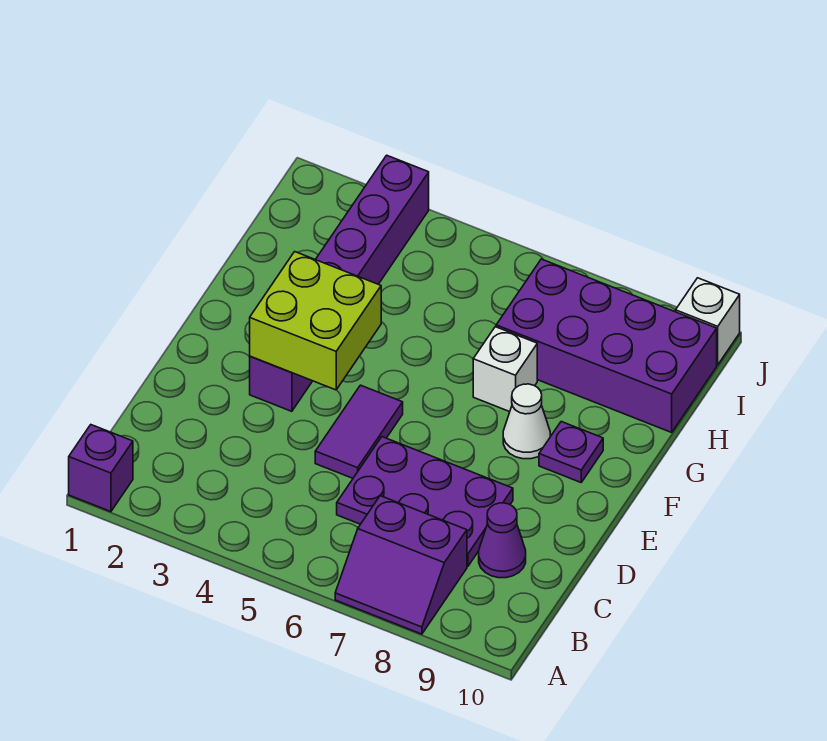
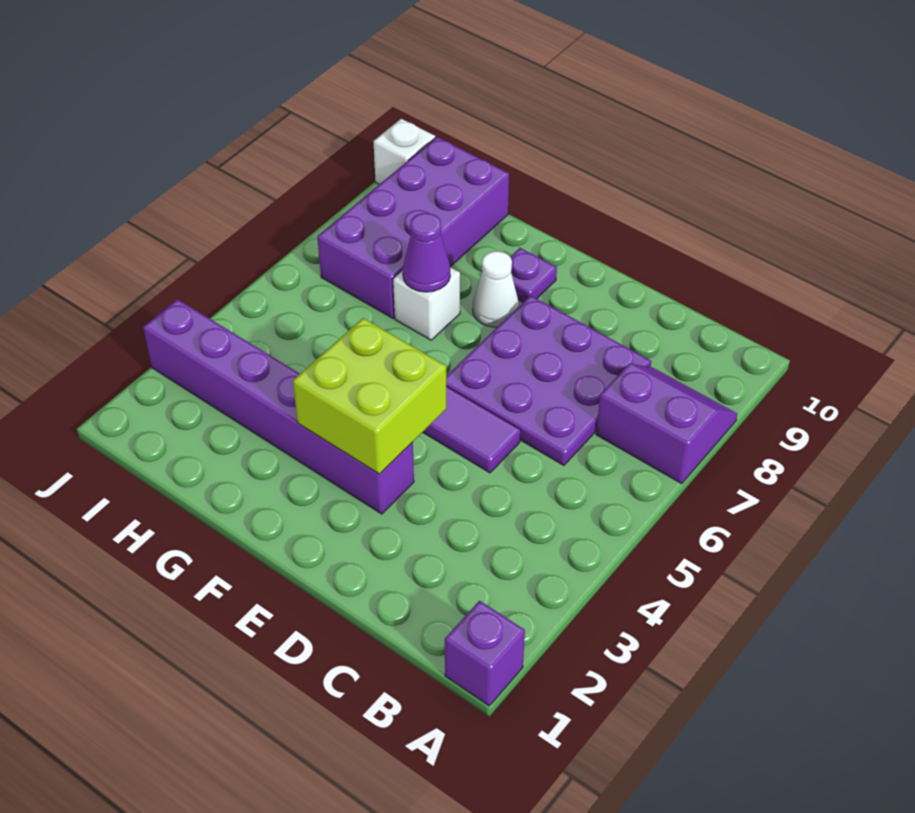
purple slope A7:B8 level 1 top B -> purple slope A7:B8 level 1 top 7
purple plate C6:D8 level 1 -> purple plate C6:E8 level 1
purple cone C9 level 1 -> purple cone G7 level 2

